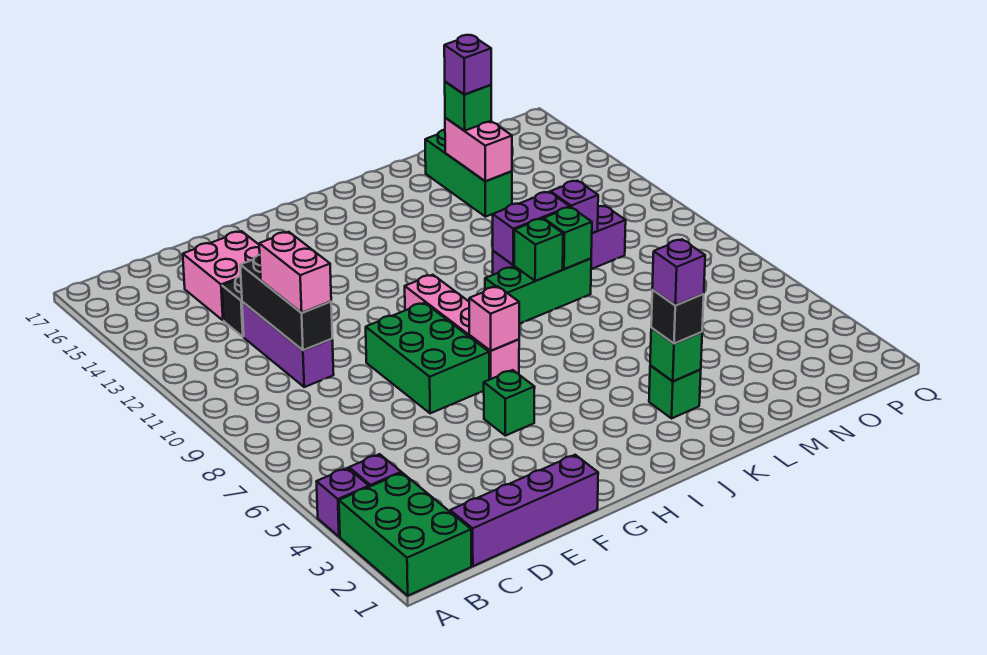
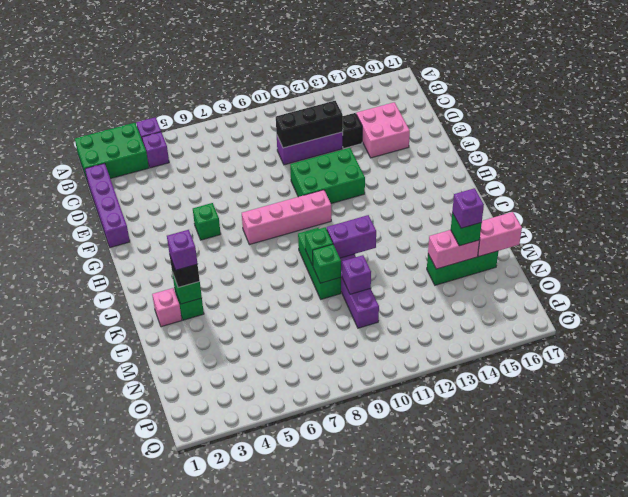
pink brick D10:D11 level 3 -> pink brick M16:M17 level 2
green brick F7:G9 level 1 -> green brick F10:G12 level 1
pink brick H7 level 2 -> pink brick K2 level 1
purple brick K10:L10 level 2 -> purple brick K10:K11 level 2

